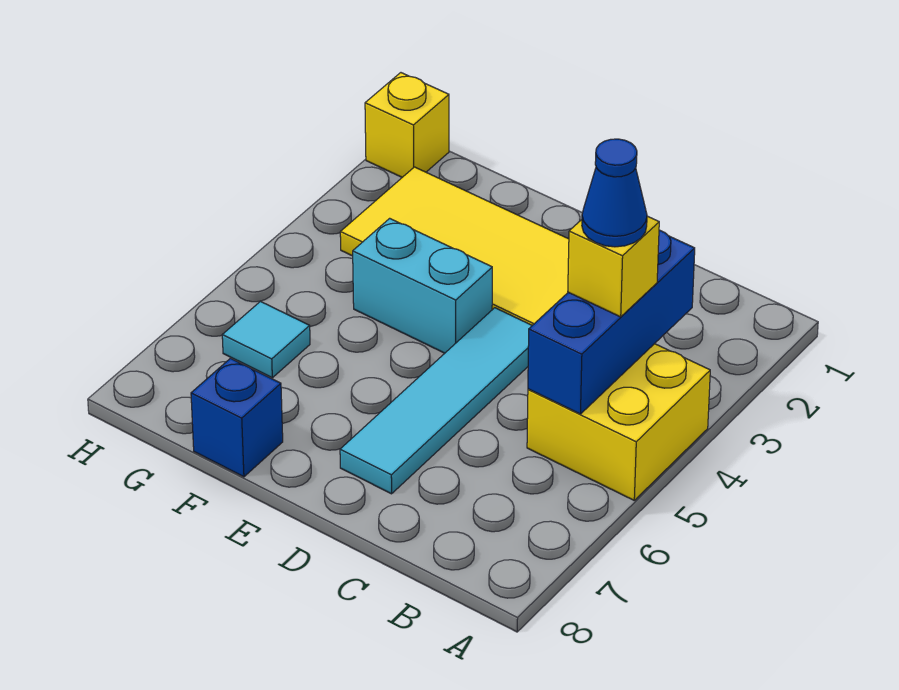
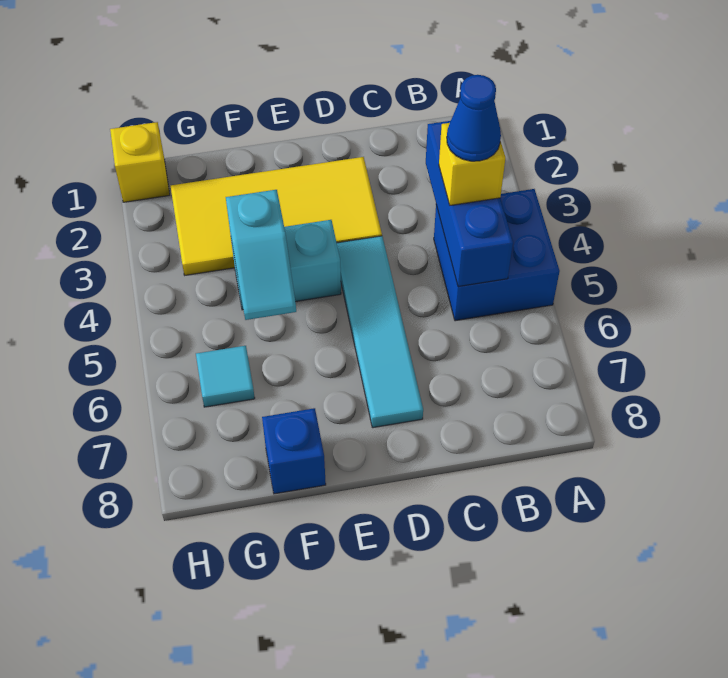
yellow brick A4:B5 level 1 -> blue brick A4:B5 level 1
none -> cyan slope F4:F5 level 2 top 4

